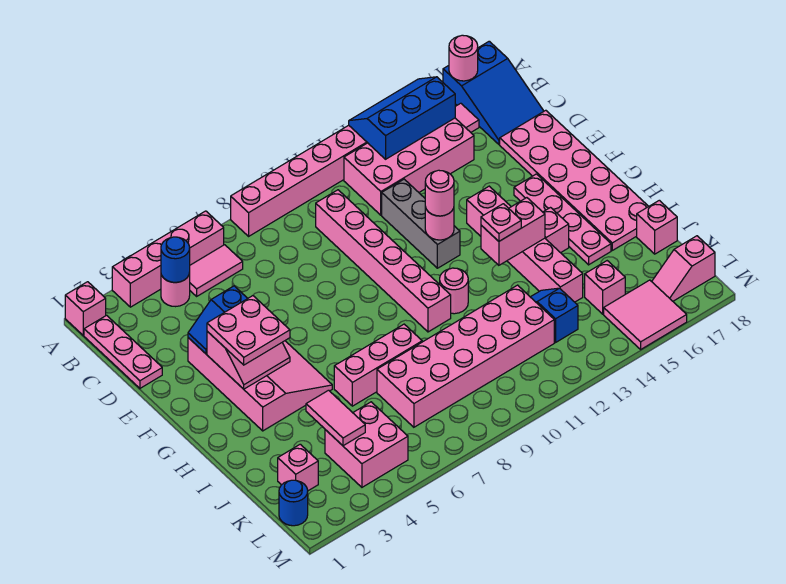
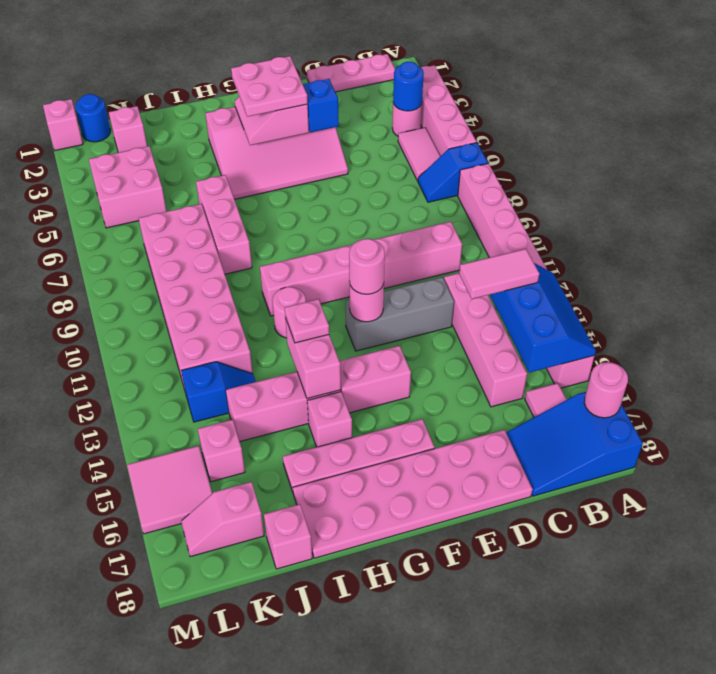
pink brick A1 level 1 -> pink brick M1 level 1
none -> blue slope A7:B7 level 1 top A
pink brick B12:C15 level 1 -> pink brick C12:C15 level 1
pink tile J4:K4 level 2 -> pink tile B13:C13 level 3
pink slope L17:L18 level 1 top 18 -> pink slope K17:L17 level 1 top K

